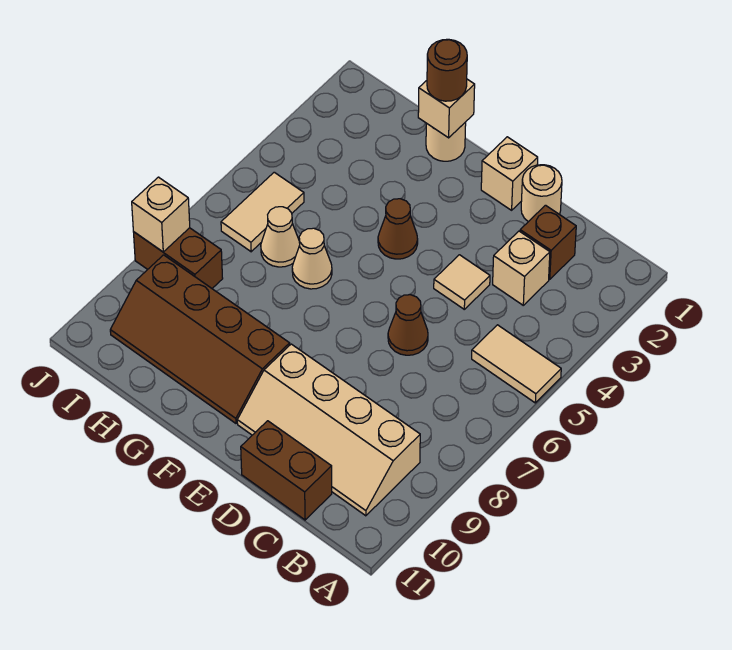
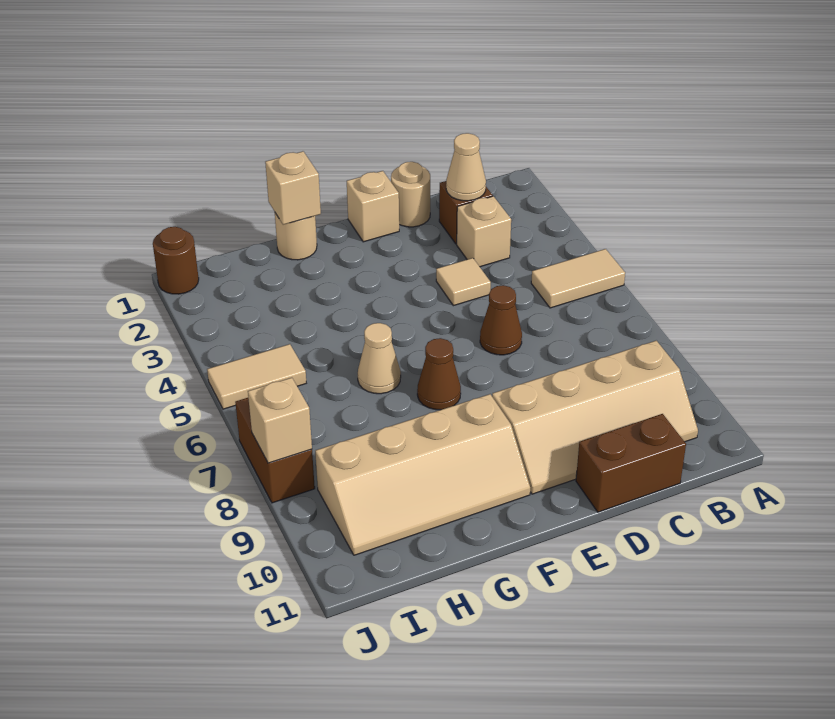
brown cone F4 level 1 -> brown cone F7 level 1
brown slope F9:I10 level 1 top 9 -> tan slope F9:I10 level 1 top 9
brown round brick G1 level 3 -> brown round brick J1 level 1
tan cone H6 level 1 -> tan cone C2 level 2
tan tile I5:I6 level 1 -> tan tile I5:J5 level 1
brown brick I8:J8 level 1 -> brown brick J7:J8 level 1

